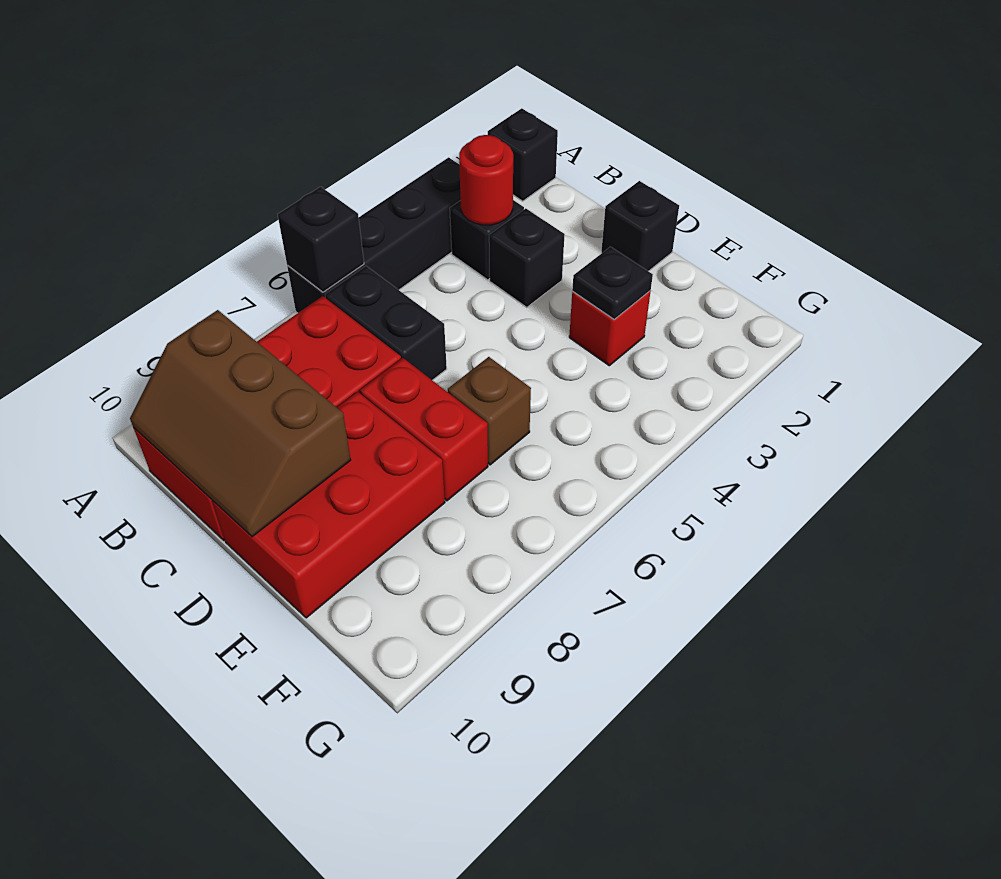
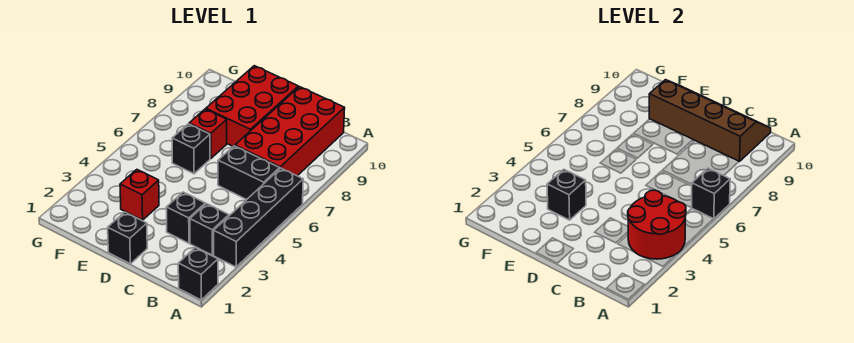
red round brick B3 level 2 -> red round brick A3:B4 level 2
brown slope B9:D10 level 2 top 9 -> brown slope B9:E10 level 2 top 9
red brick D7:E7 level 1 -> red brick E7 level 1
black plate E3 level 2 -> black brick E3 level 2
brown brick E6 level 1 -> black brick E6 level 1

